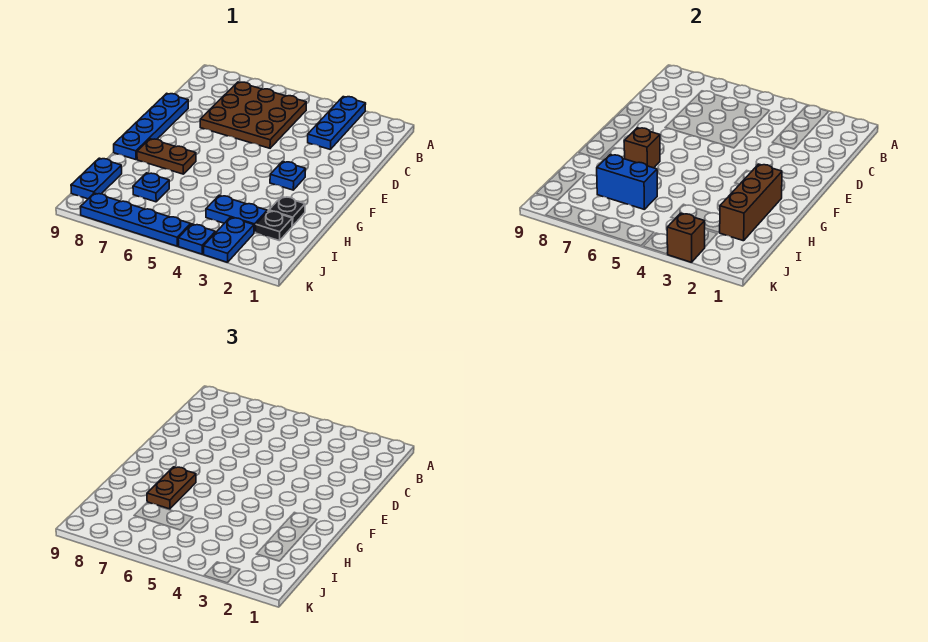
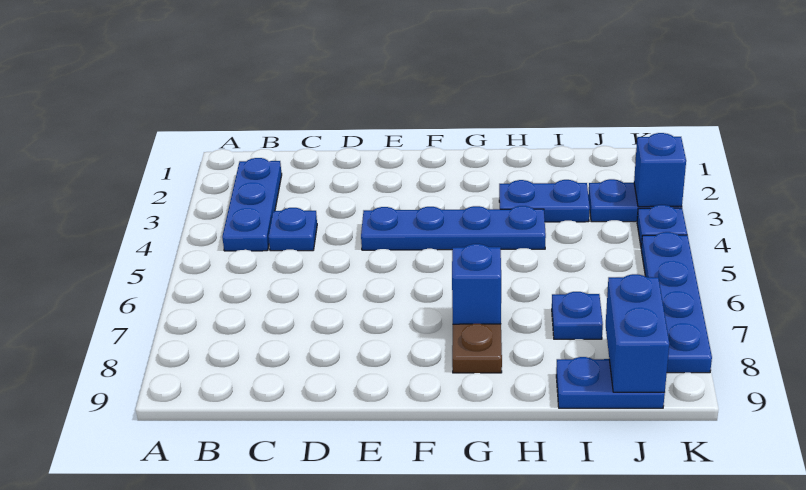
blue plate A3:C3 level 1 -> blue plate B2:B4 level 1
brown plate B5:D7 level 1 -> none
blue plate D9:G9 level 1 -> blue plate E4:H4 level 1
blue plate F3 level 1 -> blue plate C4 level 1
brown brick G2:I2 level 2 -> none
brown brick G7 level 2 -> blue brick G7 level 2
brown plate G7:H7 level 3 -> none
black plate H2 level 1 -> none
black plate I2 level 1 -> none
blue plate I3:I4 level 1 -> blue plate H3:I3 level 1
blue brick I6:I7 level 2 -> blue brick J8:J9 level 2
brown brick K3 level 2 -> blue brick K3 level 2

